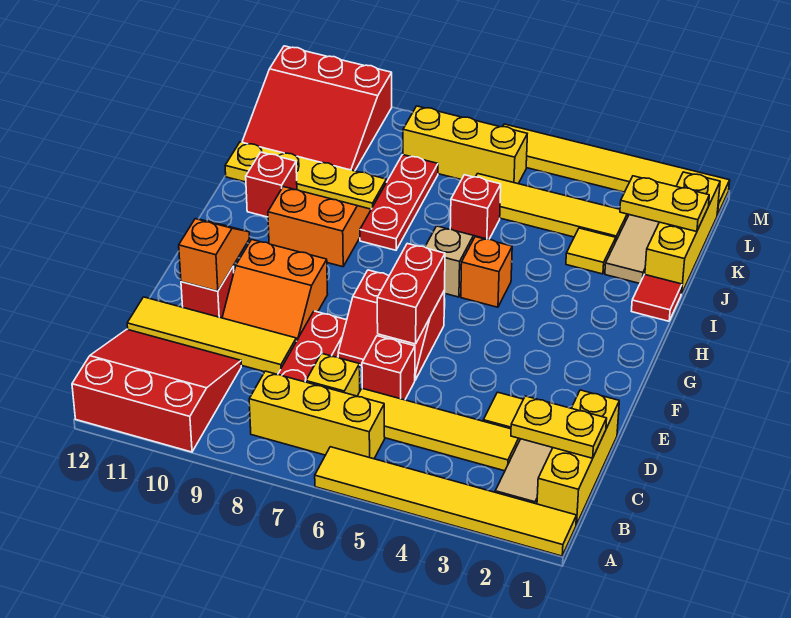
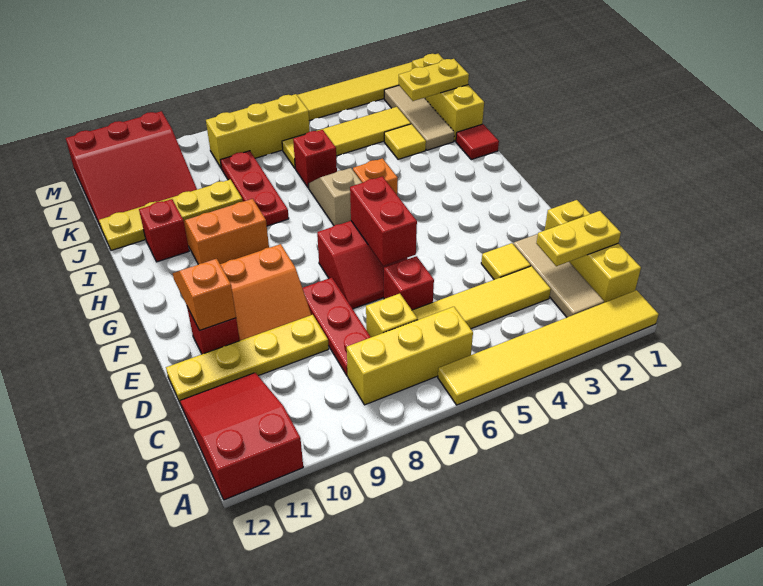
red slope A10:C12 level 1 top A -> red slope A11:C12 level 1 top A
yellow tile D9:D12 level 1 -> yellow plate D9:D12 level 1

